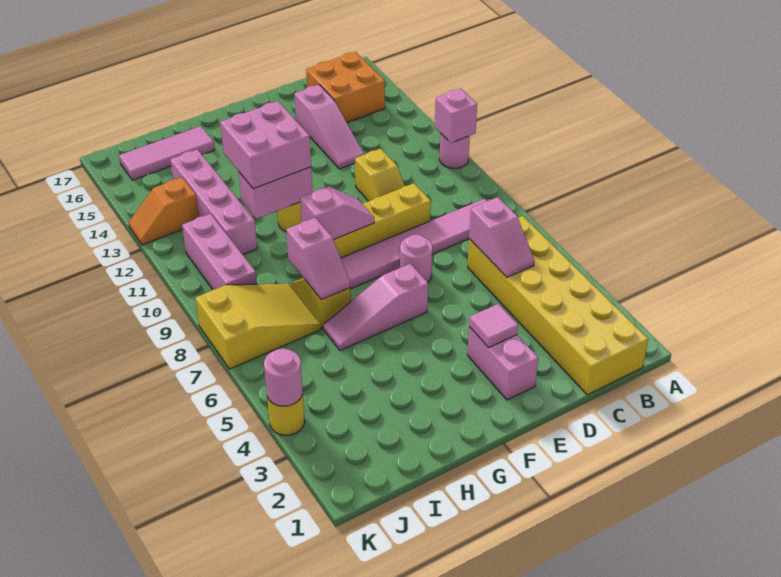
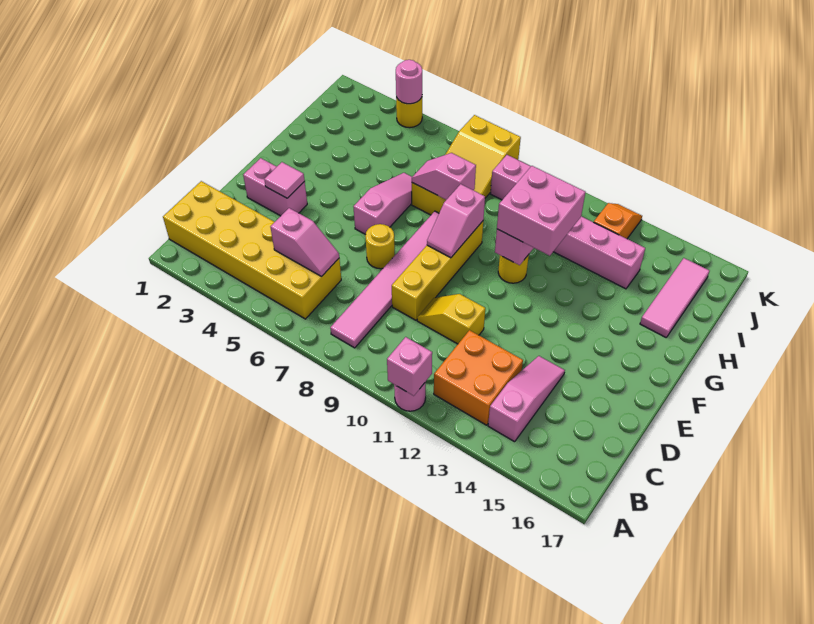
orange brick B15:C16 level 1 -> orange brick B12:C13 level 1
pink slope C5:C6 level 2 top 6 -> pink slope C5:C6 level 2 top 5
pink slope D13:D15 level 1 top 15 -> pink slope B14:D14 level 1 top B
pink round brick E7 level 1 -> yellow round brick E7 level 1

